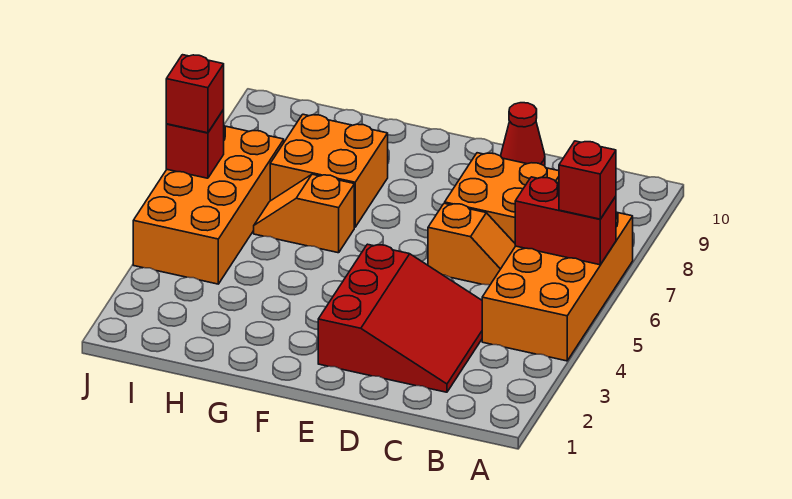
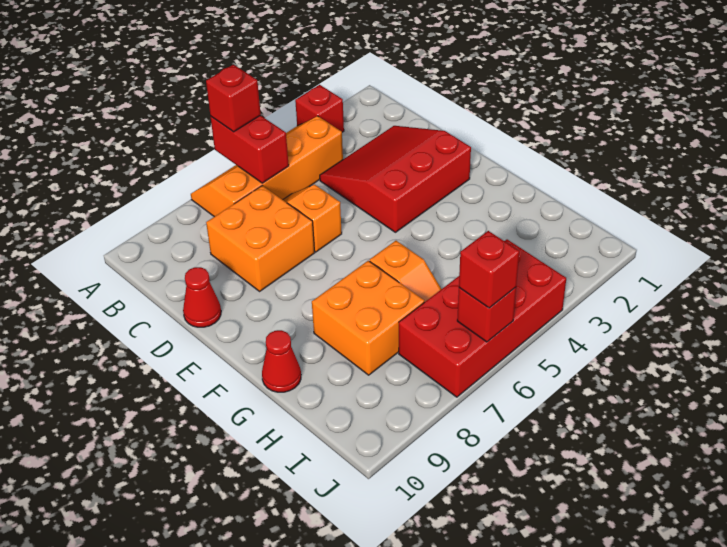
none -> red brick A3 level 1
orange brick A4:B7 level 1 -> orange slope A4:B7 level 1 top B
none -> red cone G10 level 1
orange brick I4:J7 level 1 -> red brick I4:J7 level 1

